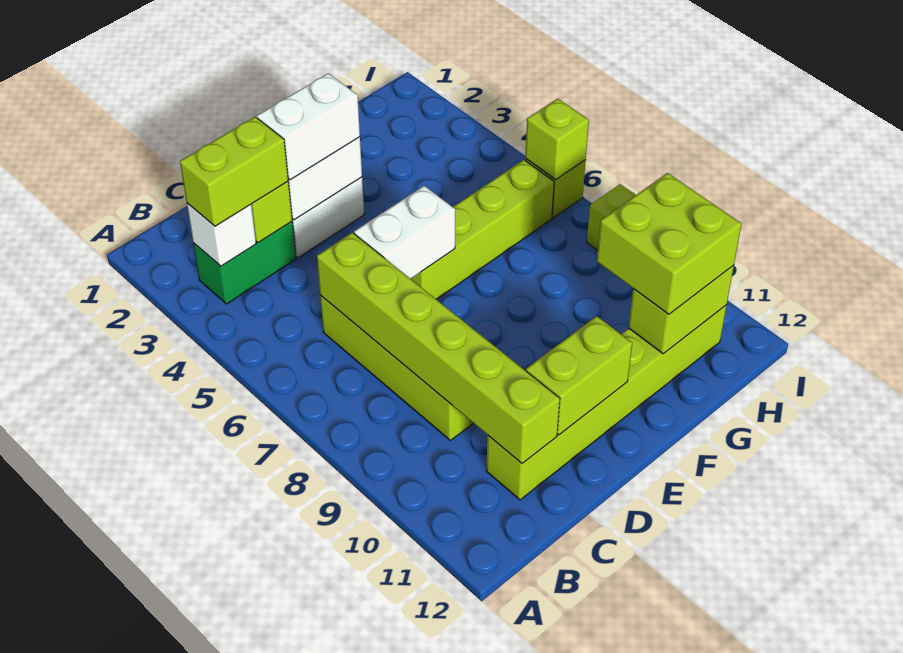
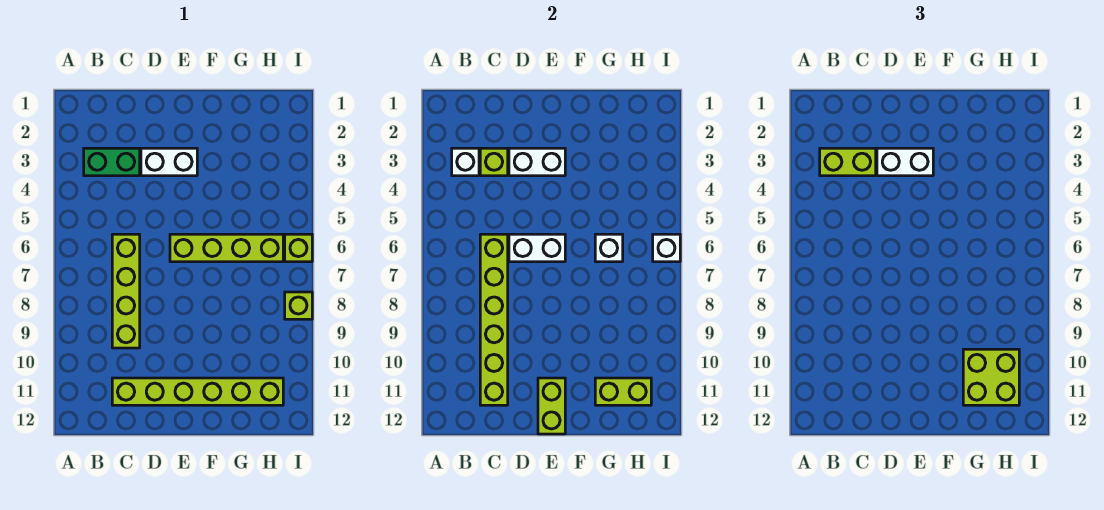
lime brick D11:E11 level 2 -> lime brick E11:E12 level 2
none -> white brick G6 level 2
lime brick I6 level 2 -> white brick I6 level 2

